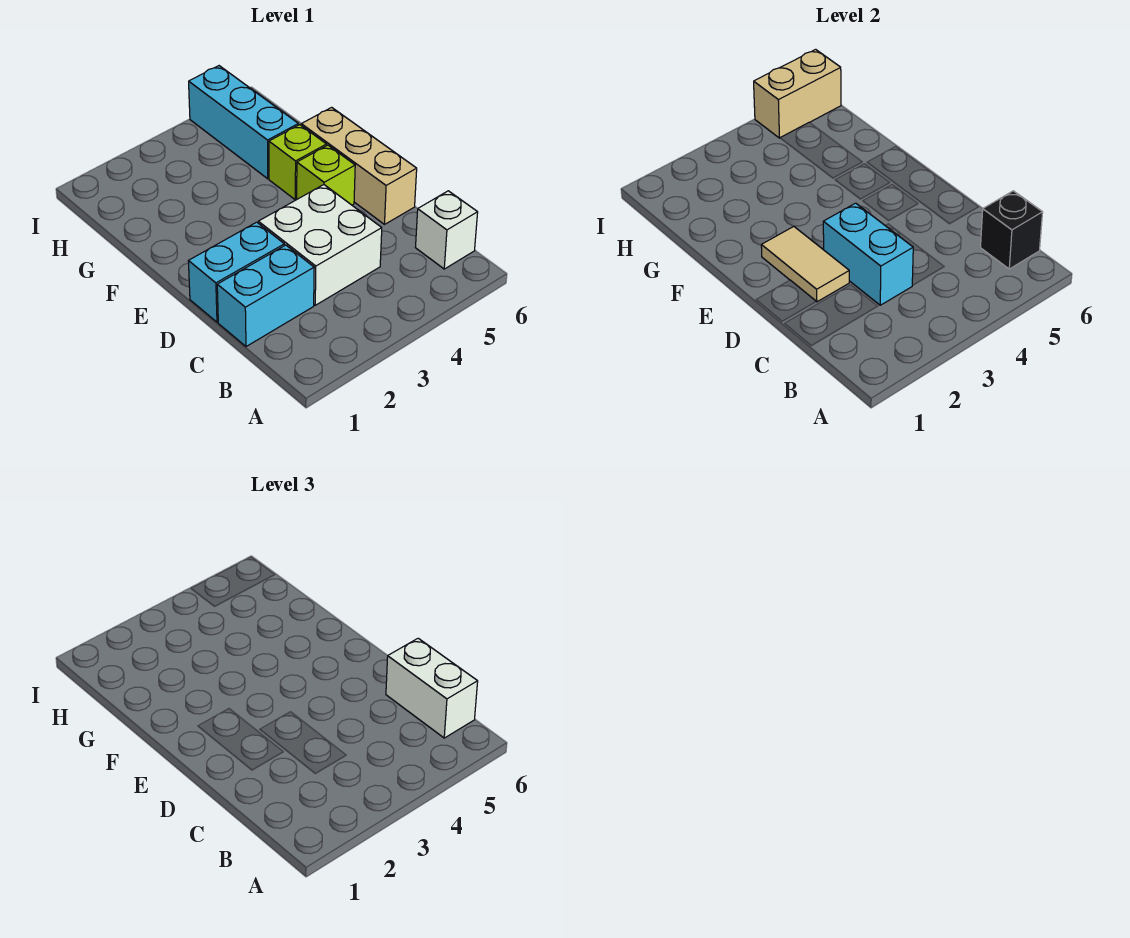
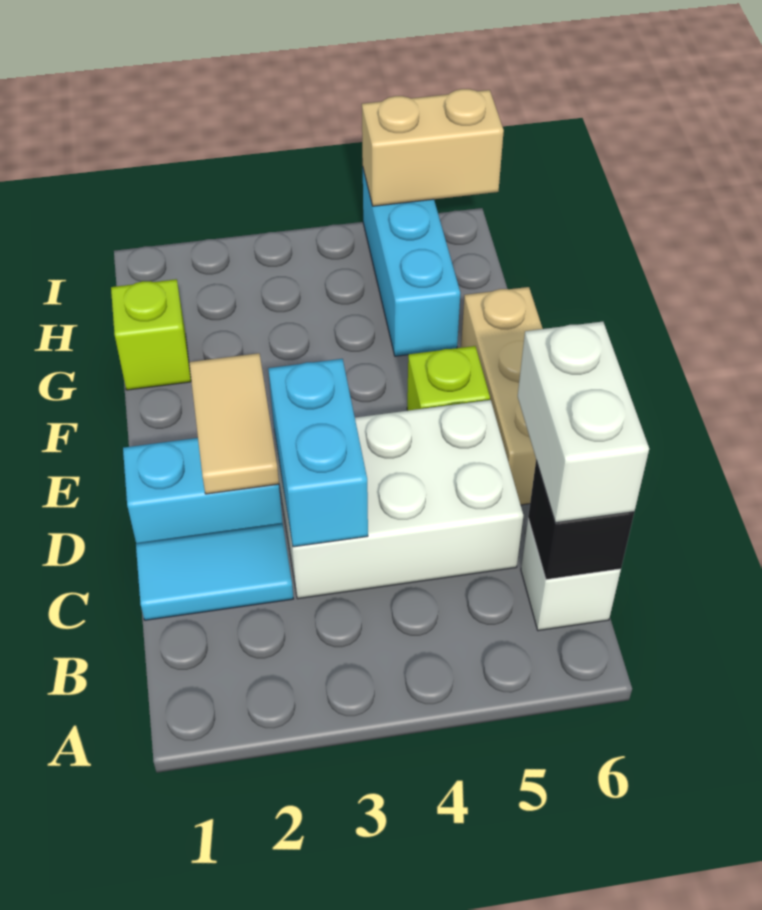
cyan brick C1:C2 level 1 -> cyan tile C1:C2 level 1
white brick C3:D4 level 1 -> white brick C3:D5 level 1
lime brick F5 level 1 -> lime brick G1 level 1

